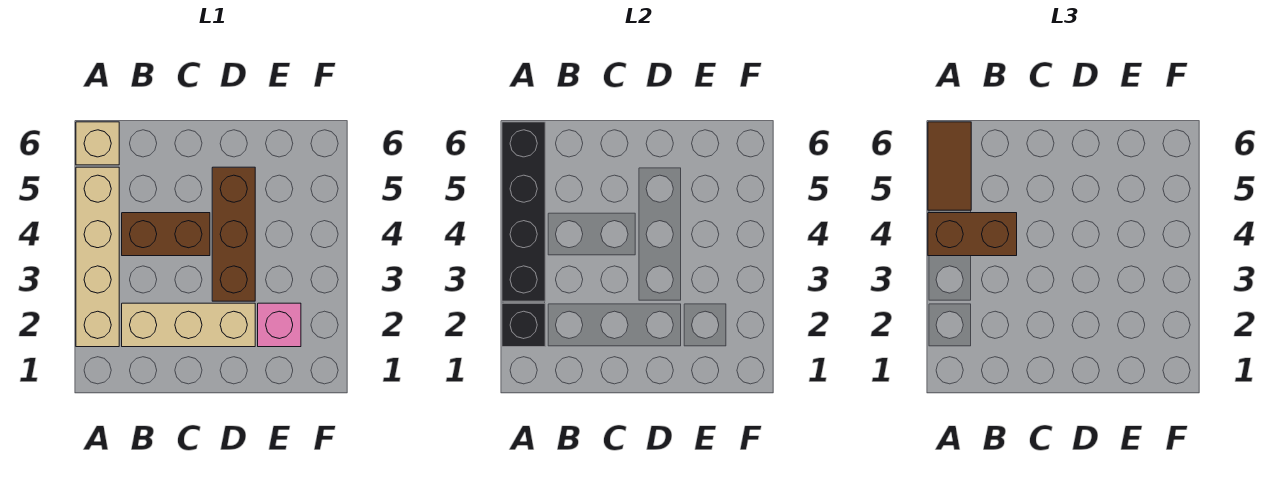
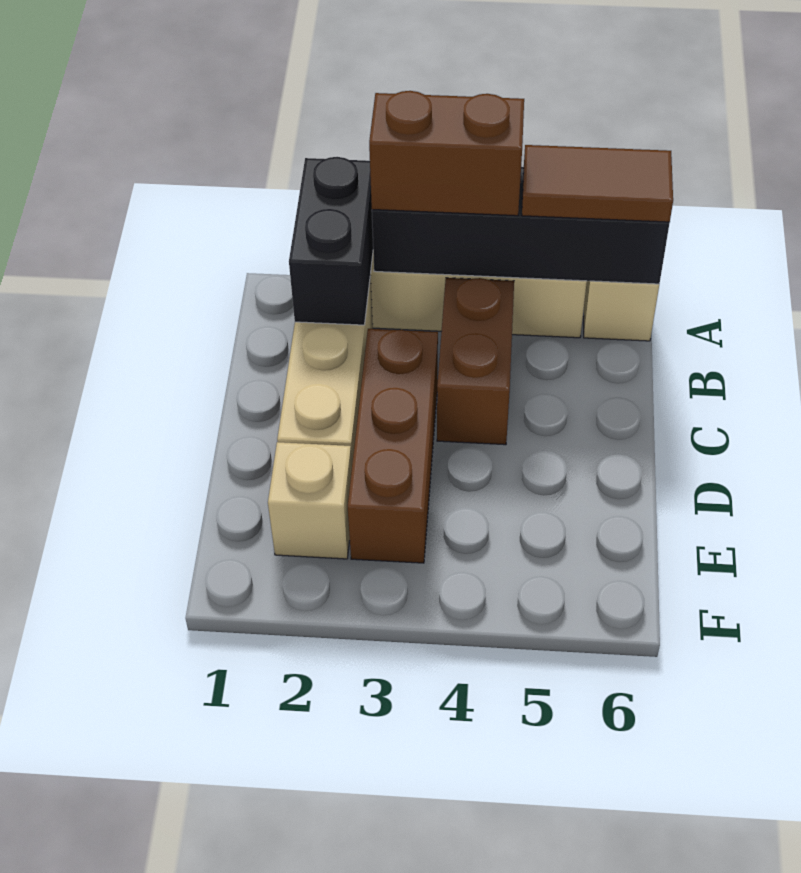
black brick A2 level 2 -> black brick A2:B2 level 2
brown brick A4:B4 level 3 -> brown brick A3:A4 level 3
brown brick D3:D5 level 1 -> brown brick C3:E3 level 1
pink brick E2 level 1 -> tan brick E2 level 1

